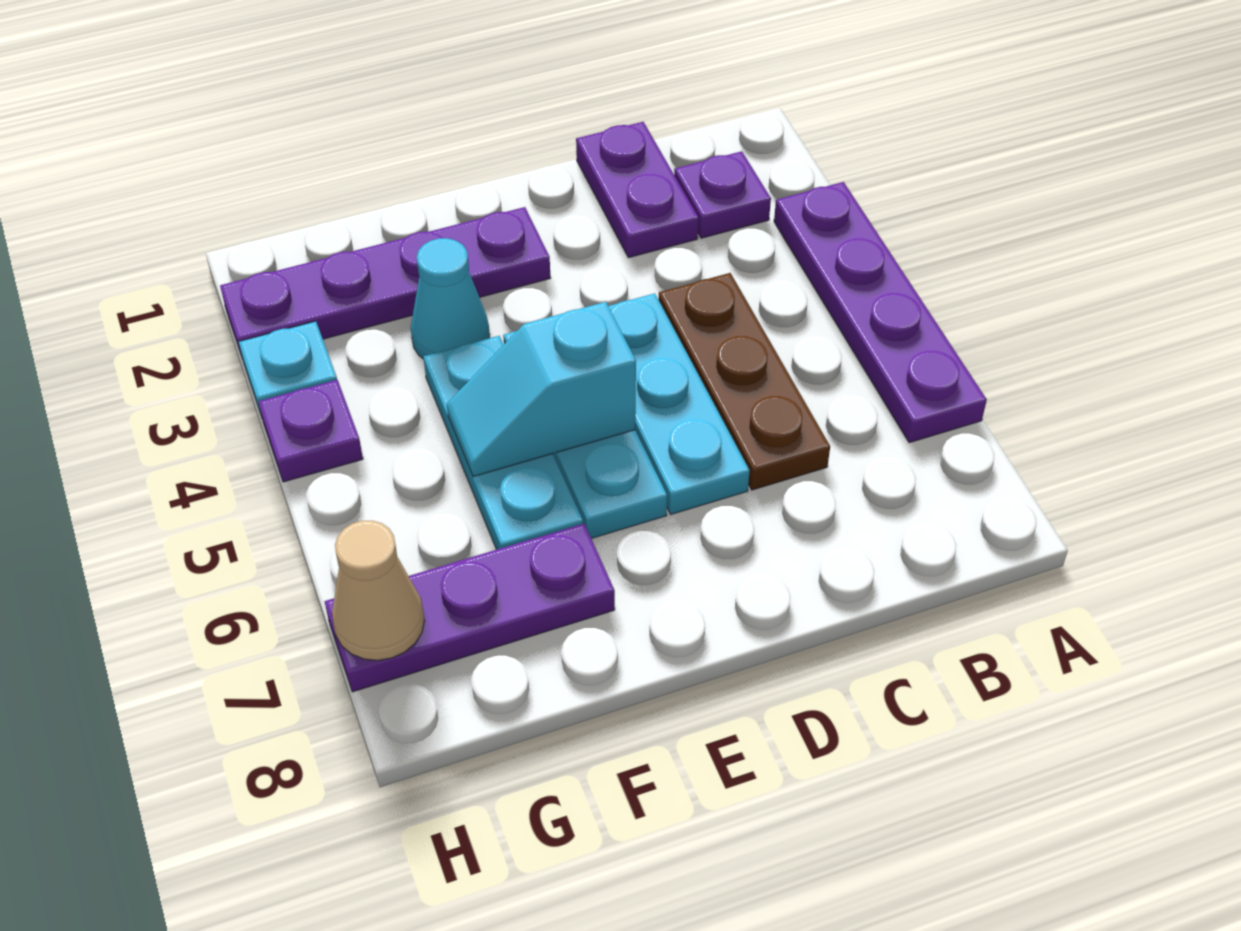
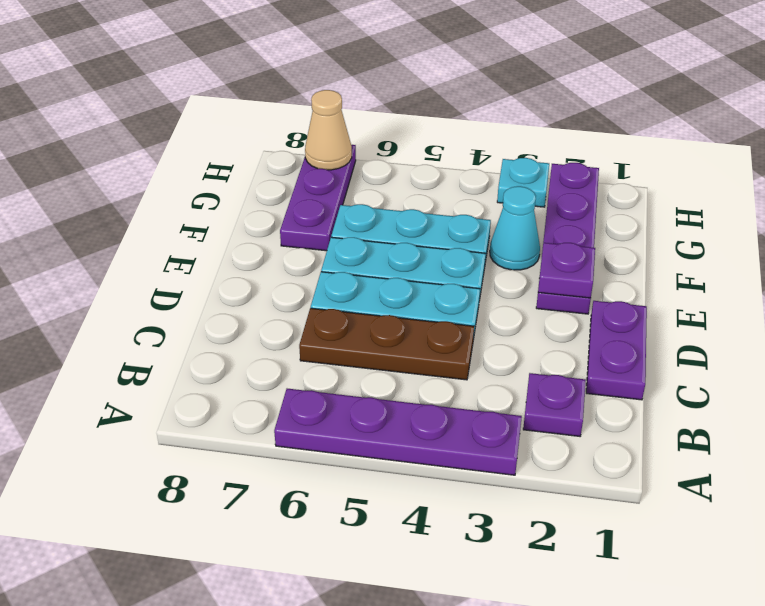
purple plate C1:C2 level 1 -> purple plate C1:D1 level 1
cyan slope E5:F5 level 2 top E -> none
purple plate H4 level 1 -> purple plate E2 level 2

